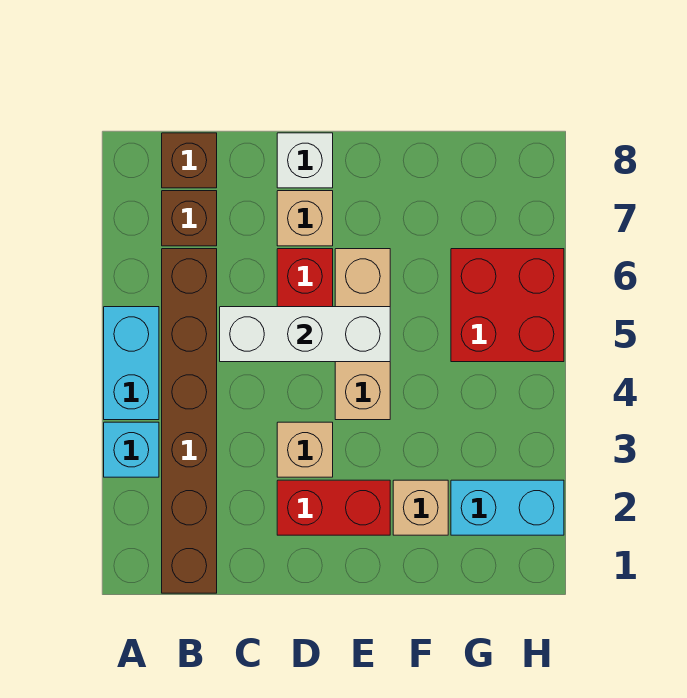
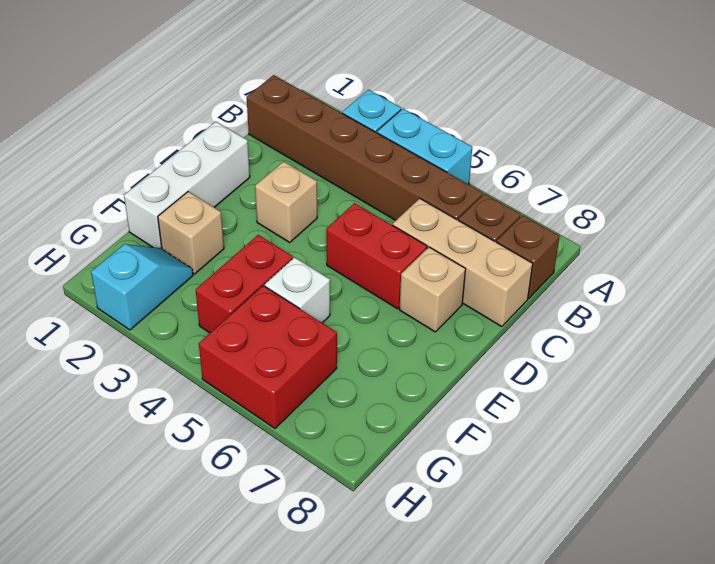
white brick C5:E5 level 2 -> white brick D1:F1 level 1
red brick D2:E2 level 1 -> red brick F4:G4 level 1
white brick D8 level 1 -> white brick F5 level 1
tan brick E4:E6 level 1 -> tan brick C6:C8 level 1
cyan brick G2:H2 level 1 -> cyan slope G2:H2 level 1 top H

